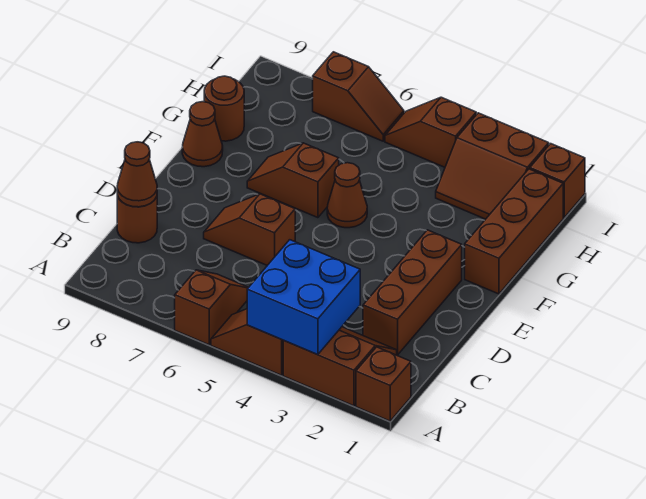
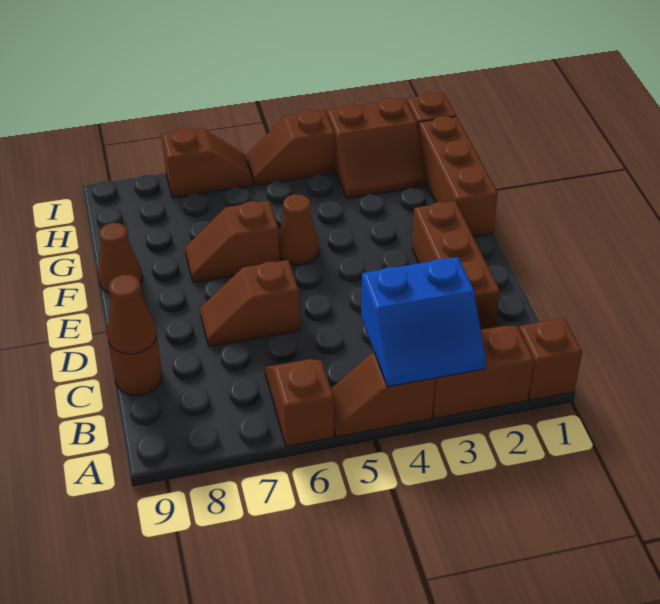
blue brick A3:B4 level 2 -> blue slope A3:B4 level 2 top B
brown round brick G9 level 1 -> none

